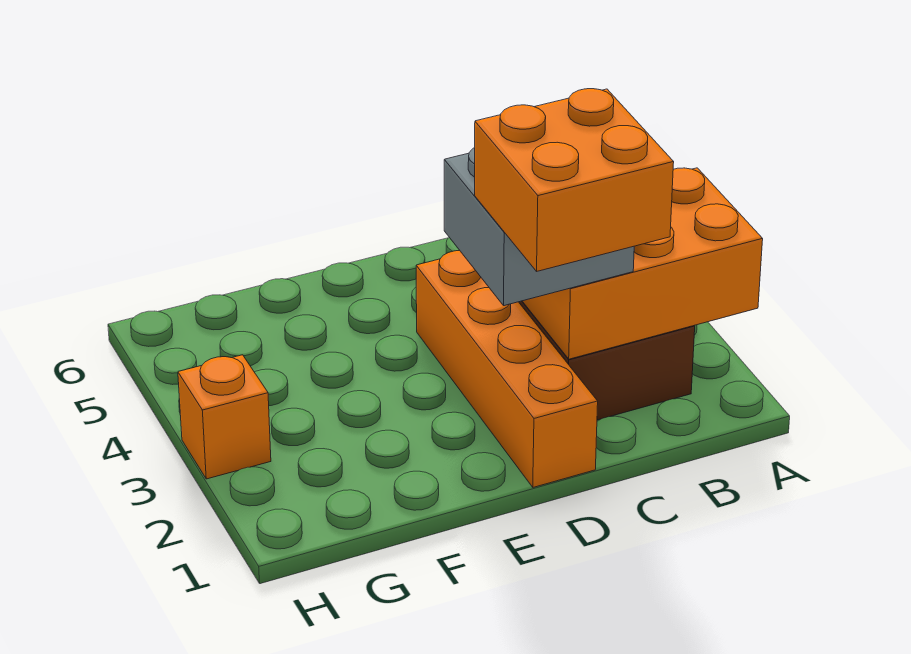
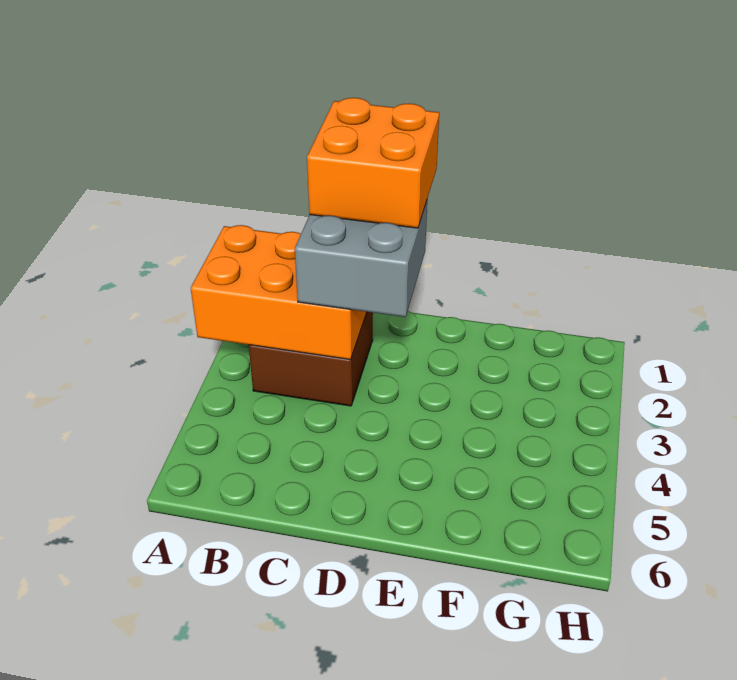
orange brick D1:D4 level 1 -> none
orange brick H3 level 1 -> none

